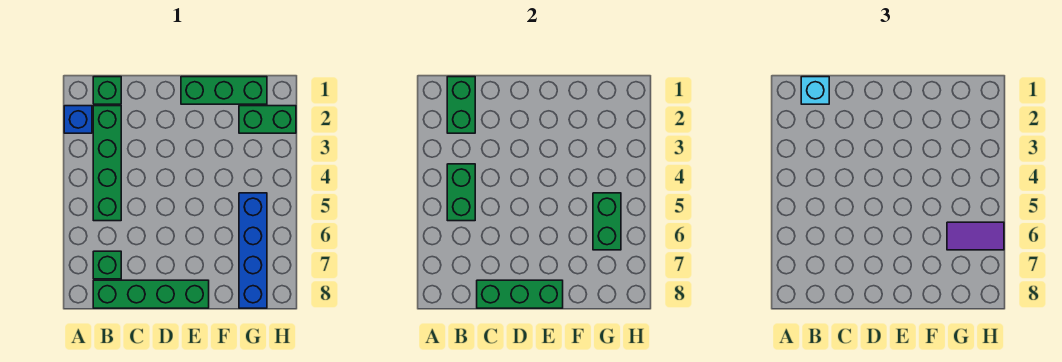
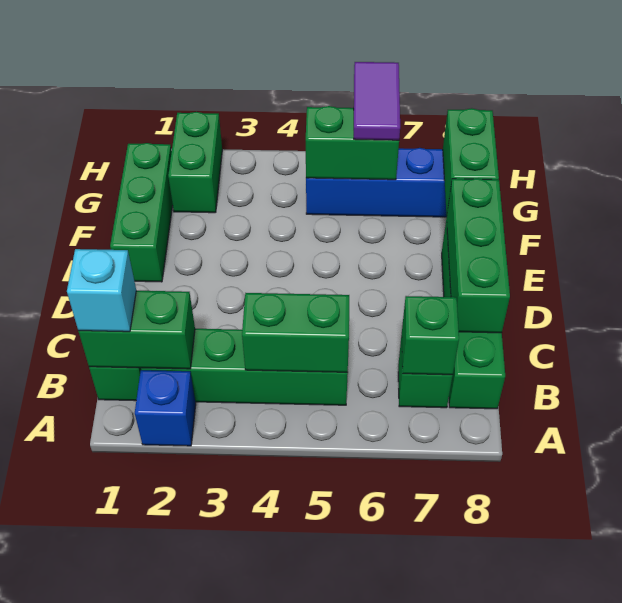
none -> green brick B7 level 2
none -> green brick F8:G8 level 2

